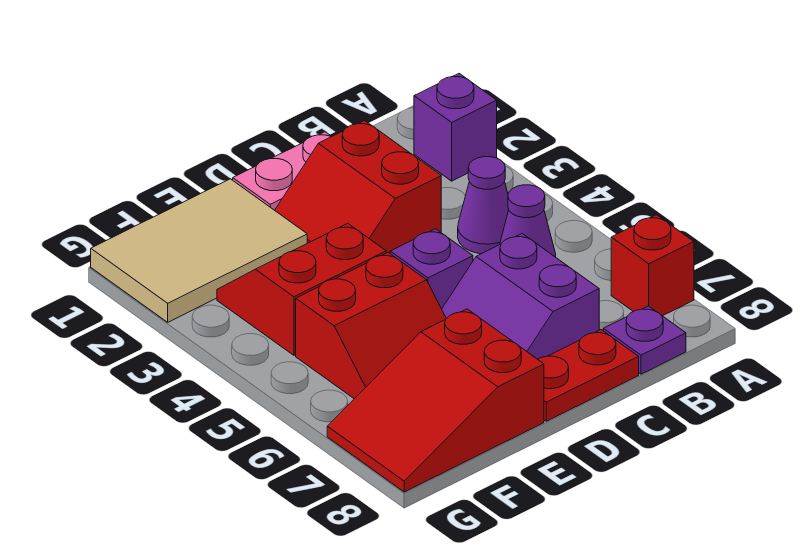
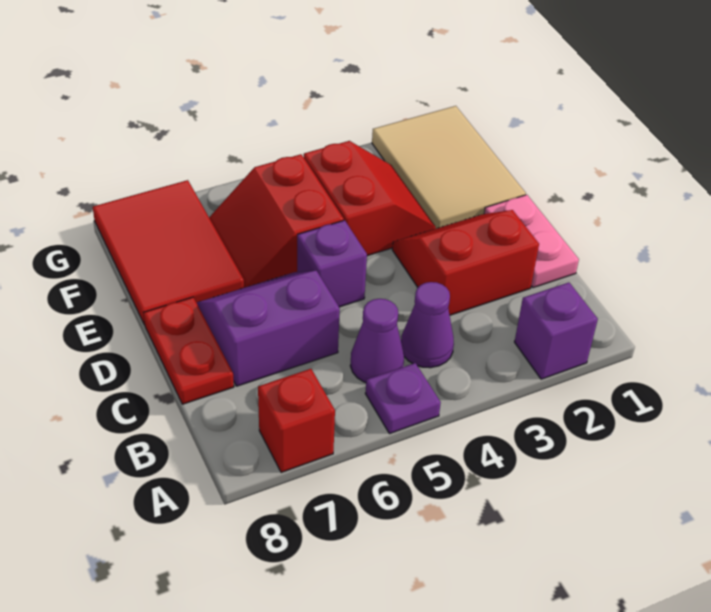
purple plate B8 level 1 -> purple plate A5 level 1
red slope E7:G8 level 1 top E -> red tile E7:G8 level 1

